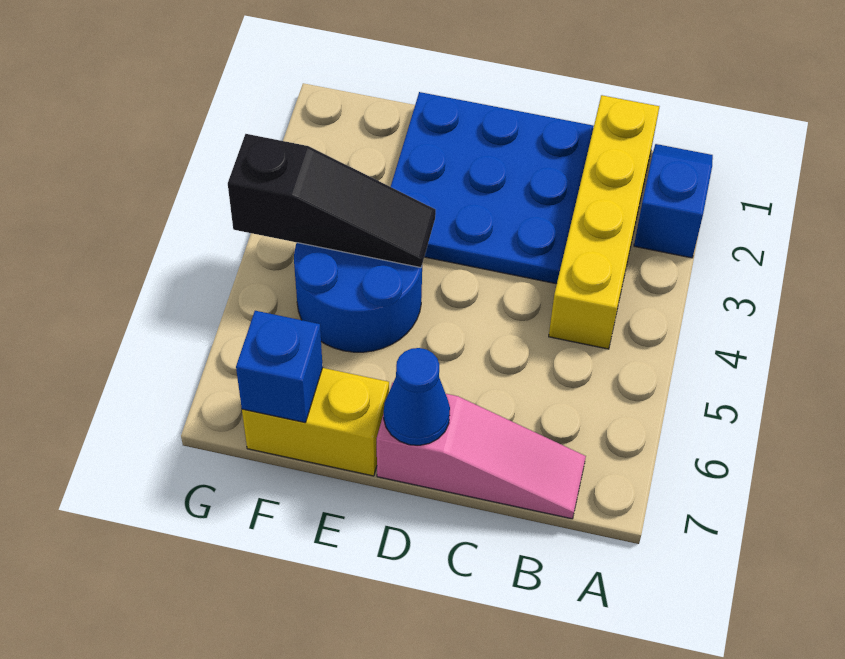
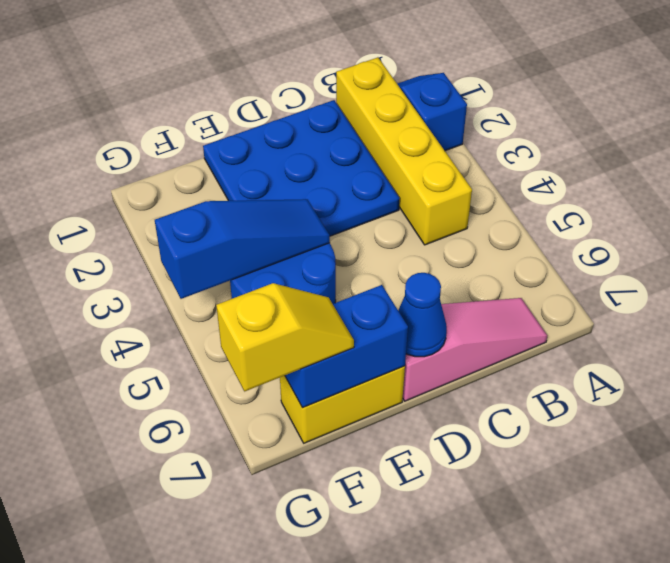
black slope E4:G4 level 2 top G -> blue slope E4:G4 level 2 top G
blue brick F7 level 2 -> blue brick E7:F7 level 2
none -> yellow slope F7:G7 level 3 top G

